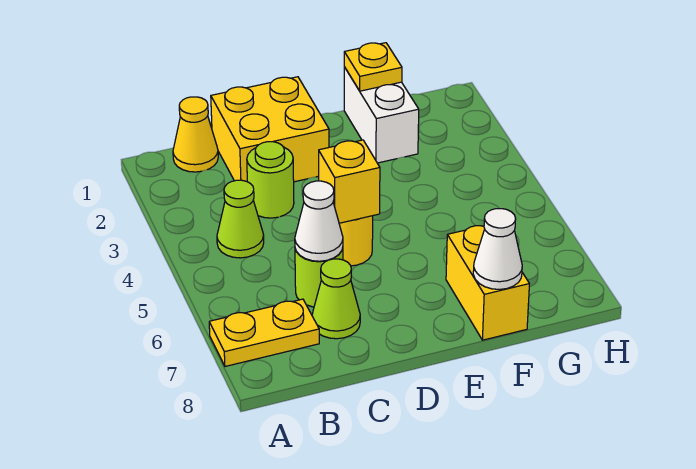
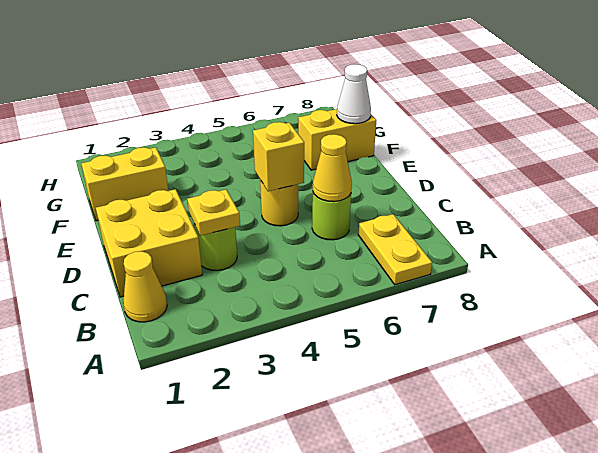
lime cone B4 level 1 -> none
white cone C6 level 2 -> yellow cone C6 level 2
lime cone C7 level 1 -> none
white brick F1:F2 level 1 -> yellow brick F1:F2 level 1
yellow plate F1 level 2 -> yellow plate C3 level 2

